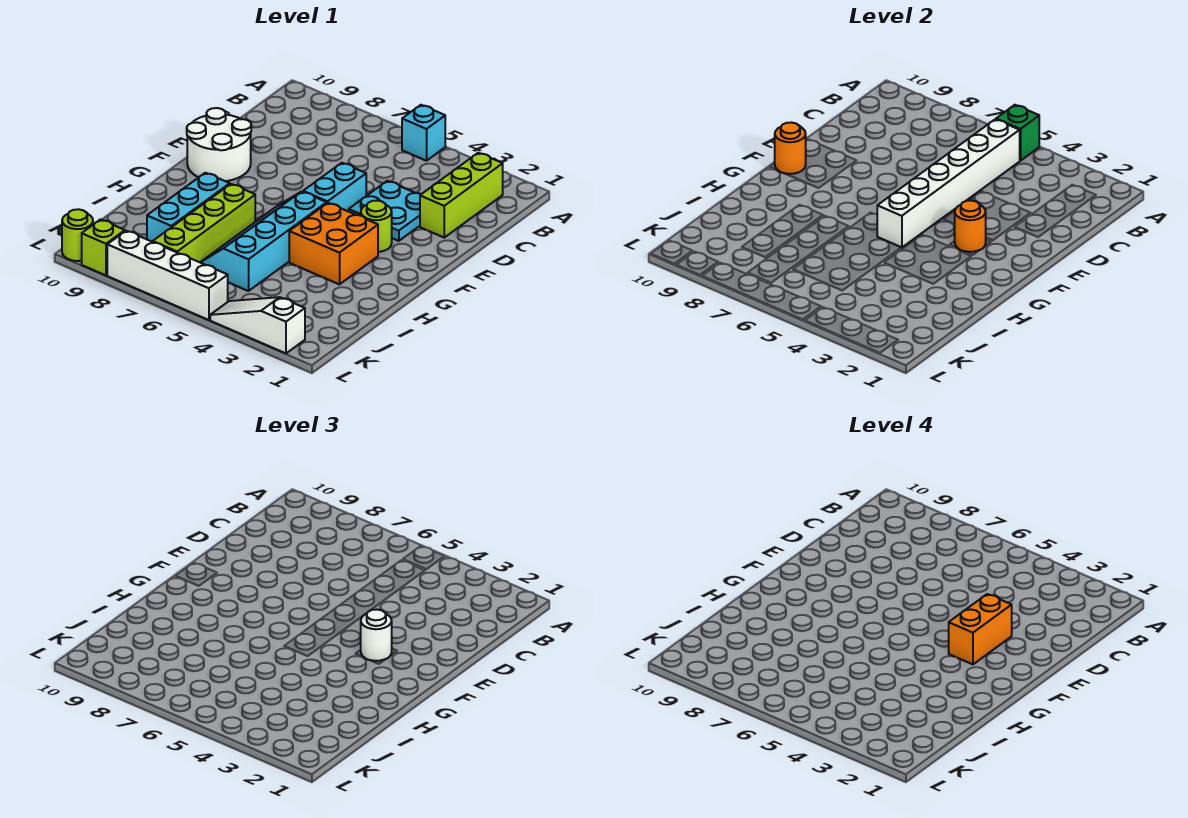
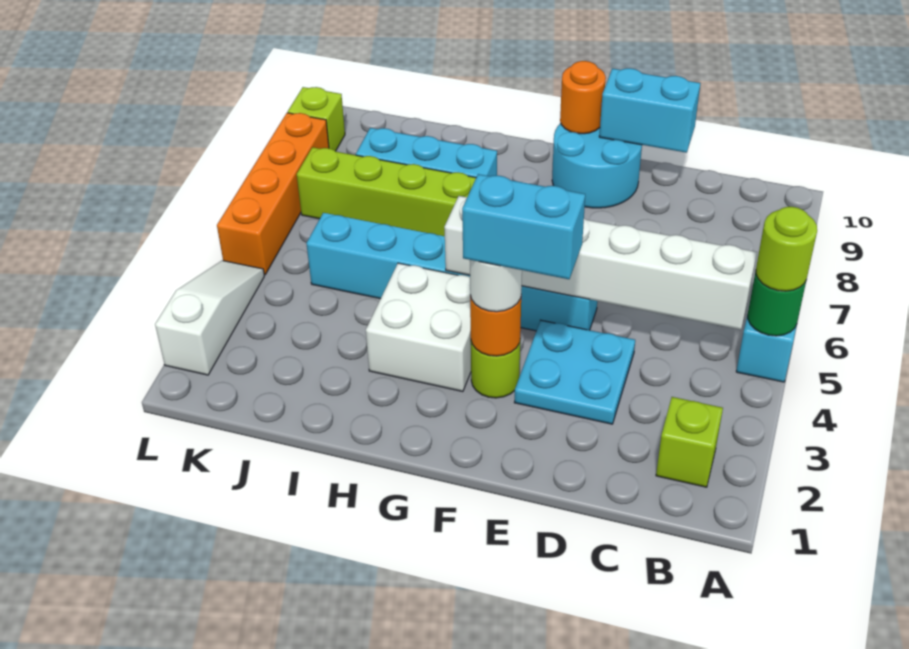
green brick A5 level 2 -> green round brick A5 level 2
lime brick B2:D2 level 1 -> lime brick B2 level 1
none -> cyan brick D10:E10 level 2
orange brick E3:F3 level 4 -> cyan brick E3:F3 level 4
white round brick E9:F10 level 1 -> cyan round brick E9:F10 level 1
orange brick G3:H4 level 1 -> white brick G3:H4 level 1
white brick L5:L8 level 1 -> orange brick L5:L8 level 1
lime round brick L10 level 1 -> lime round brick A5 level 3

